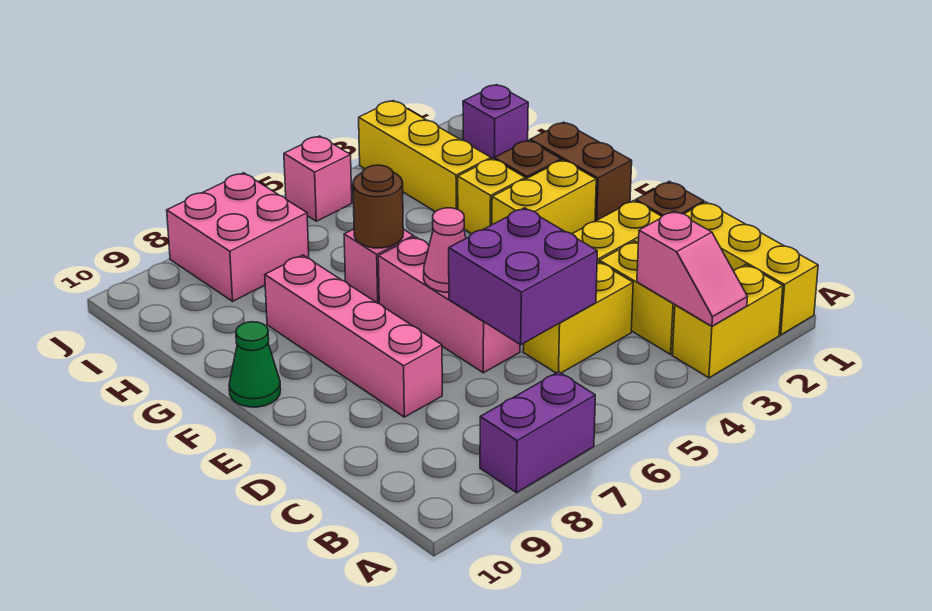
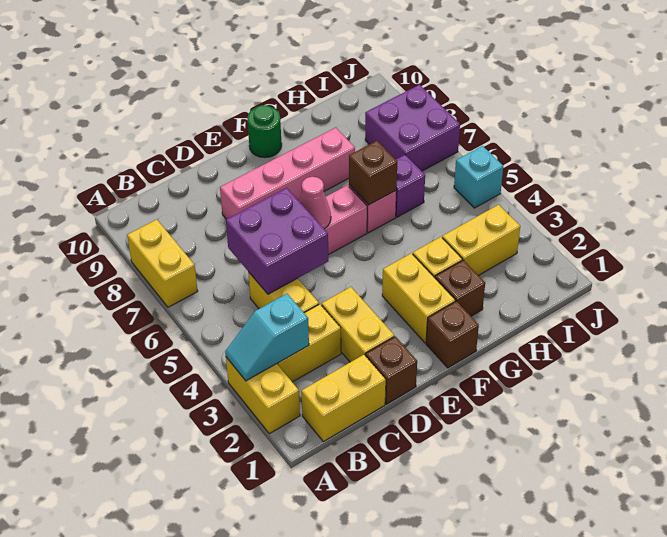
yellow brick A1:C1 level 1 -> yellow brick B1:C1 level 1
pink slope A3:B3 level 2 top B -> cyan slope A3:B3 level 2 top B
purple brick A7:A8 level 1 -> yellow brick A7:A8 level 1
brown brick F1:G1 level 1 -> brown brick F1 level 1
green cone F10 level 1 -> green round brick F10 level 1
brown round brick G6 level 2 -> brown brick G6 level 2
yellow brick H3:J3 level 1 -> yellow brick H3:I3 level 1
purple brick I1 level 1 -> purple brick H6 level 1
pink brick I7:J8 level 1 -> purple brick I7:J8 level 1
pink brick J5 level 1 -> cyan brick J5 level 1

